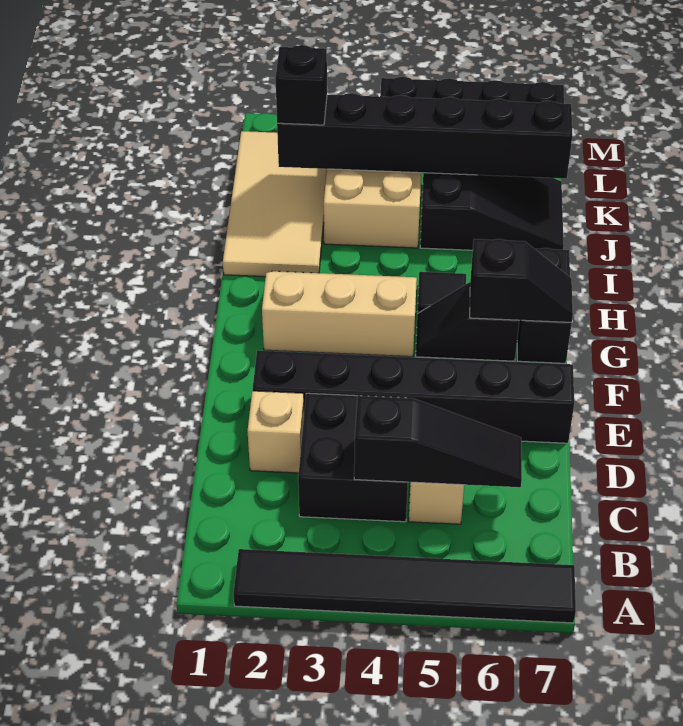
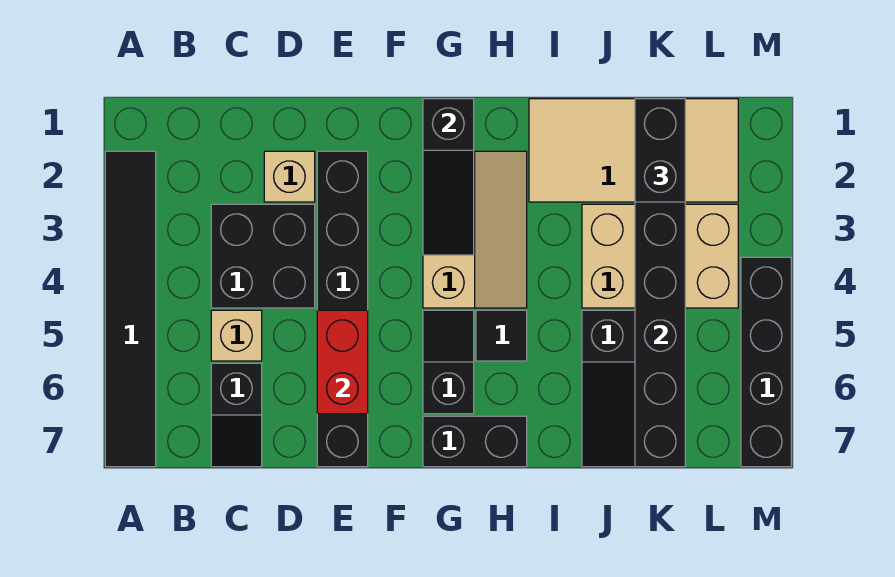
black slope C4:C6 level 2 top 4 -> black slope G1:G3 level 2 top 1
none -> red brick E5:E6 level 2
black slope G6:G7 level 2 top 6 -> black slope C6:C7 level 1 top 6
black brick K2 level 3 -> black brick K1:K2 level 3

